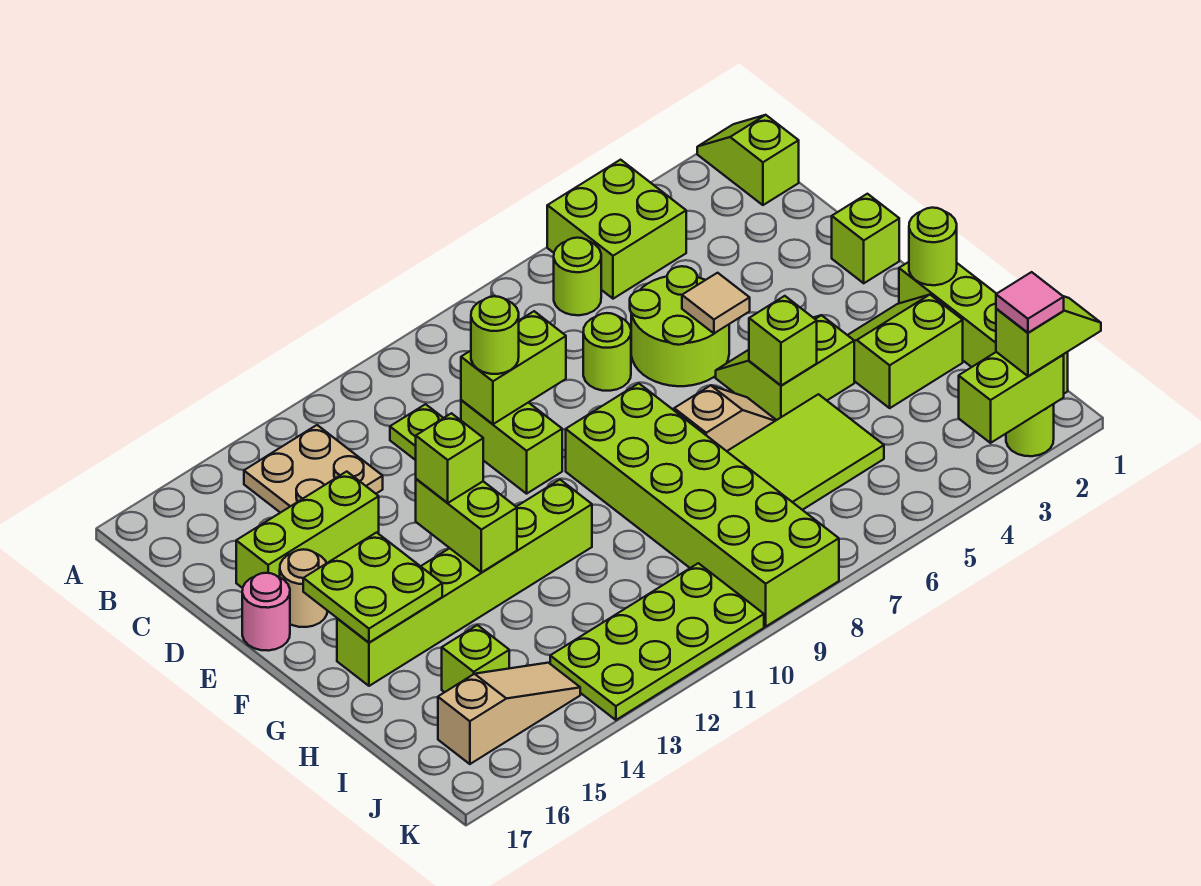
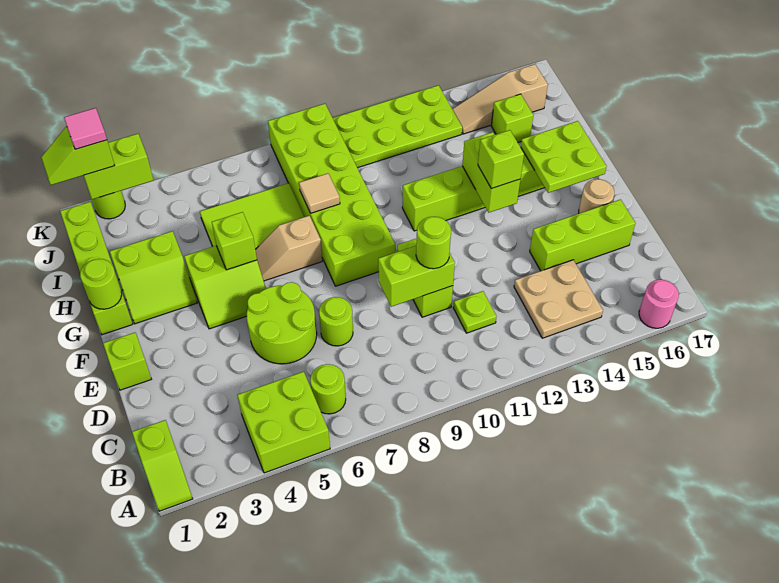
tan tile E5 level 2 -> tan tile H8 level 2
pink round brick E17 level 1 -> pink round brick A16 level 1

